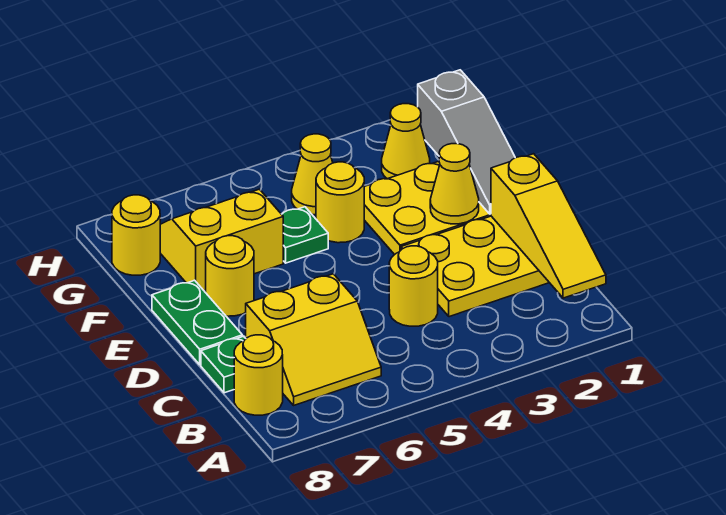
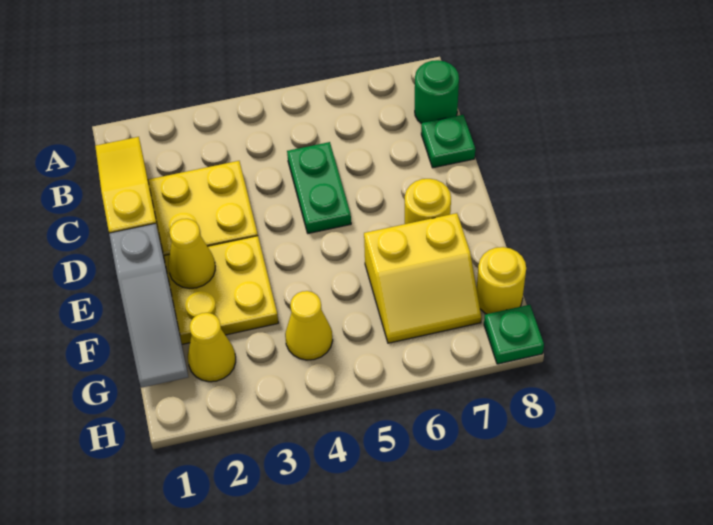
yellow slope B6:C7 level 1 top C -> none
yellow round brick B8 level 1 -> green round brick B8 level 1
yellow round brick C4 level 1 -> none
green plate D8:E8 level 1 -> green plate C5:D5 level 1
grey slope E1:G1 level 2 top G -> grey slope E1:G1 level 2 top E
yellow round brick F4 level 1 -> none
green plate F5 level 1 -> green plate H8 level 1

